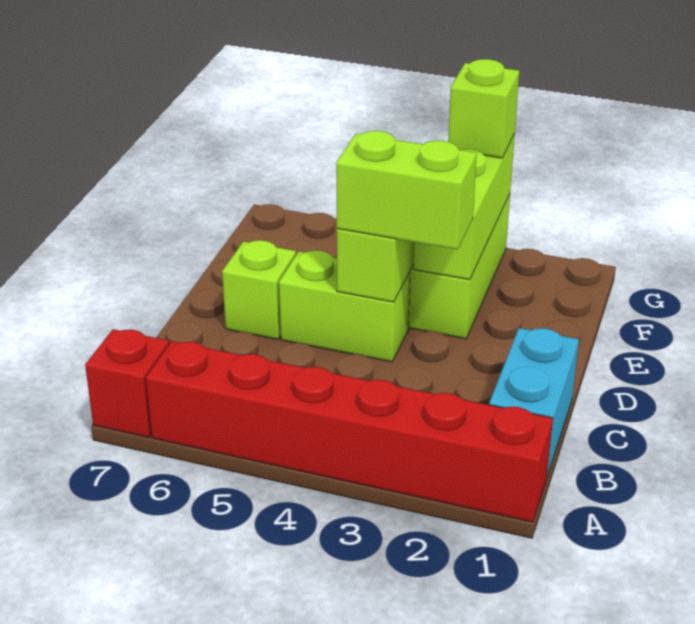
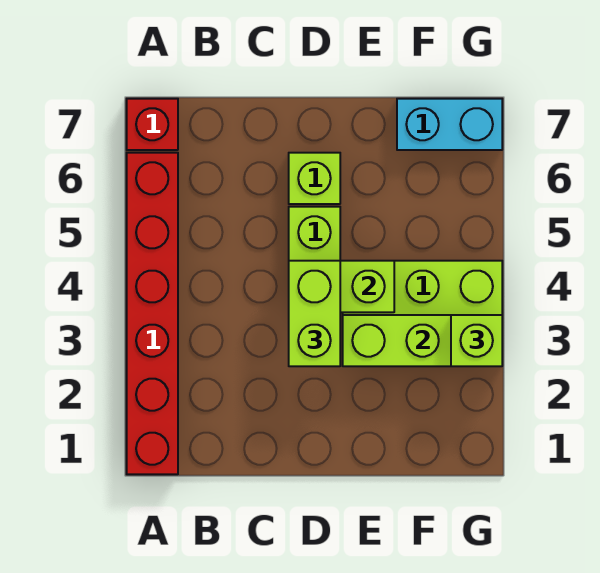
cyan brick B1:C1 level 1 -> cyan brick F7:G7 level 1

